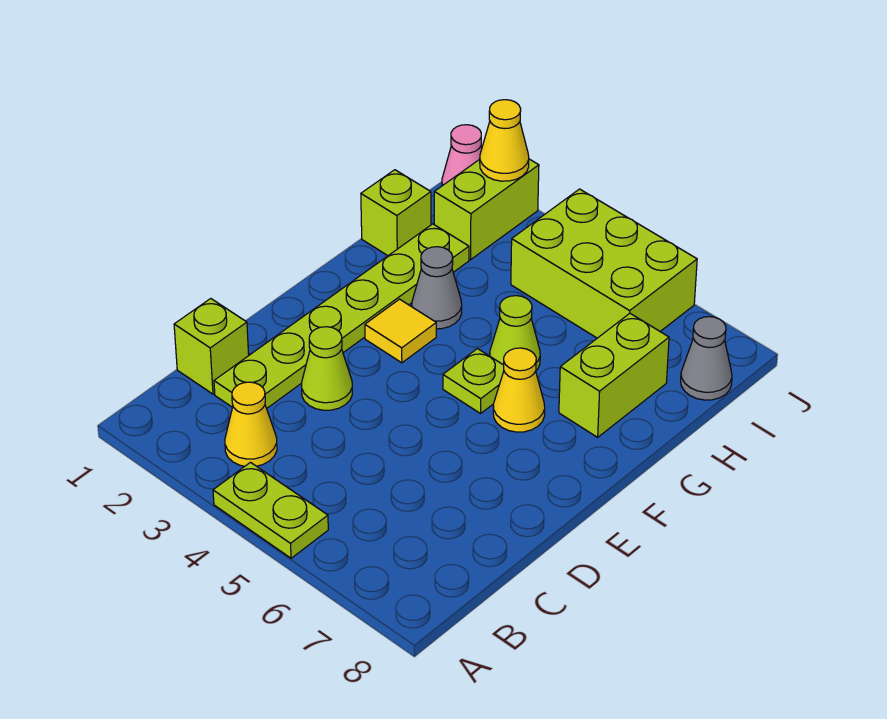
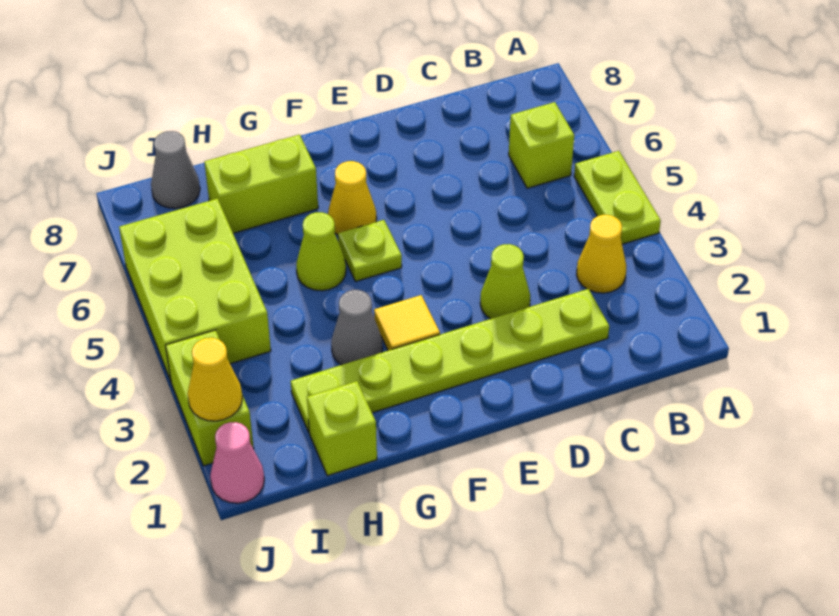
lime brick C1 level 1 -> lime brick B6 level 1
lime brick I2:J2 level 1 -> lime brick J2:J3 level 1

